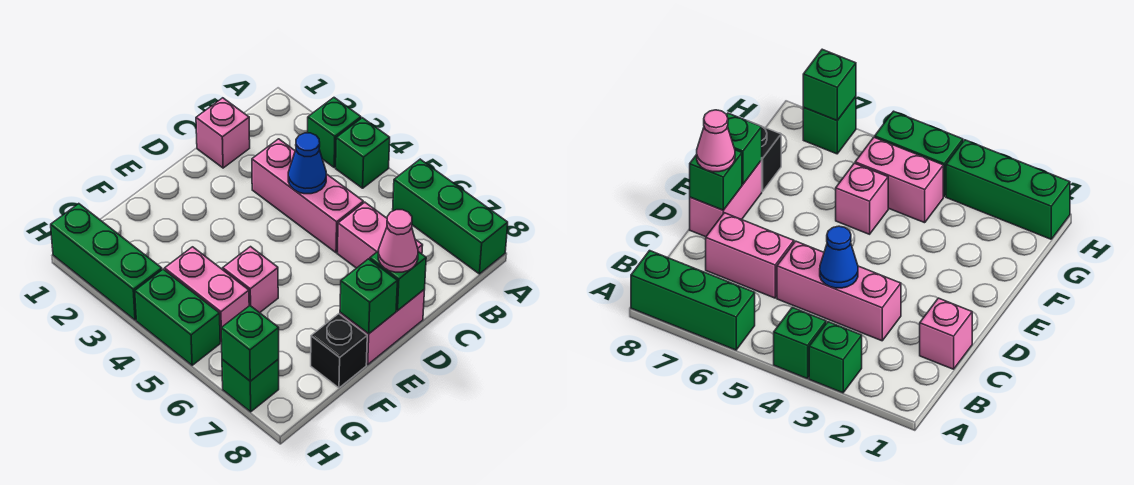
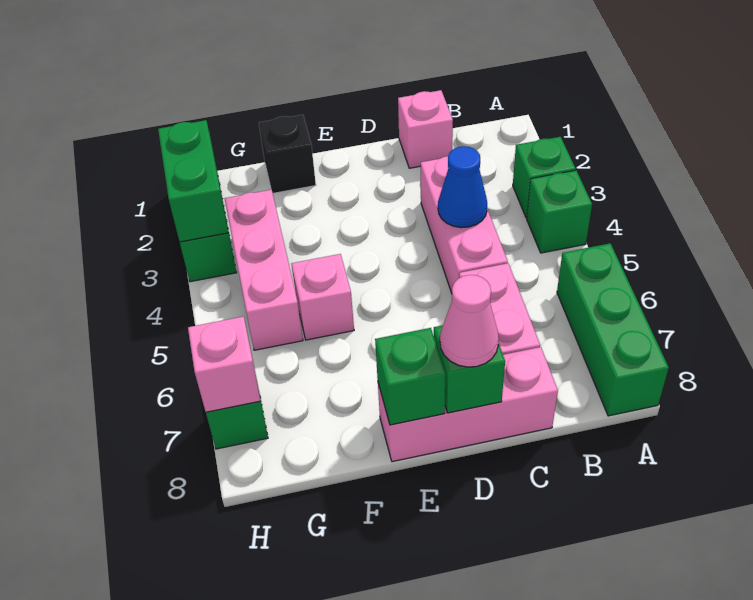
pink brick D8:E8 level 1 -> pink brick C8:E8 level 1
black brick F8 level 1 -> black brick F1 level 1
pink brick G4:G5 level 1 -> pink brick G3:G5 level 1
green brick H4:H5 level 1 -> green brick H2:H3 level 2
green brick H7 level 2 -> pink brick H7 level 2

